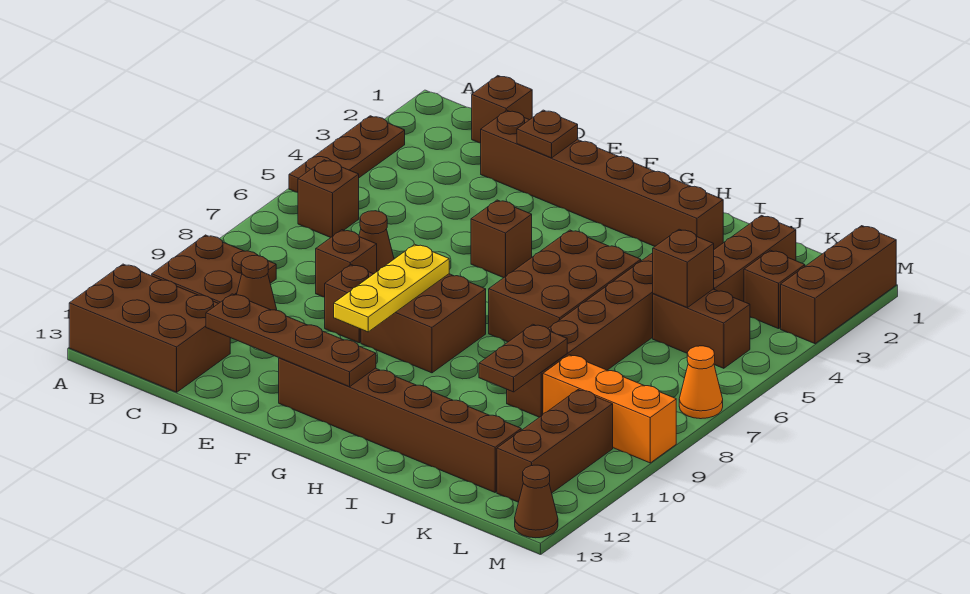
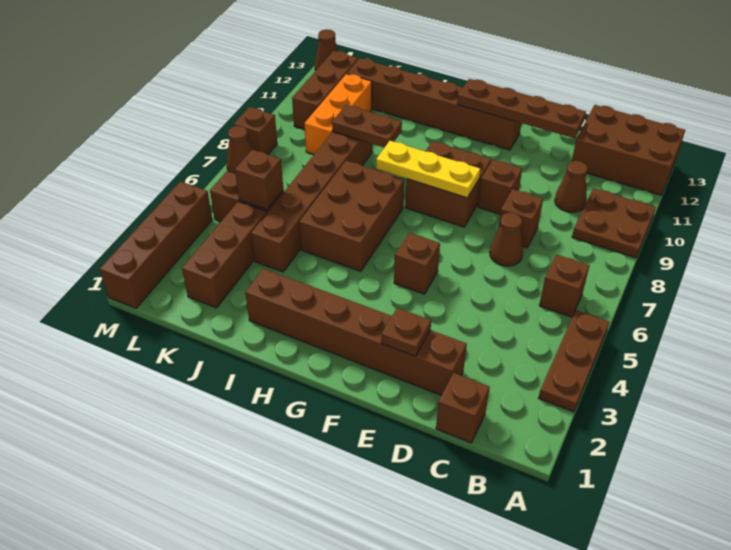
yellow plate F8:F10 level 2 -> yellow plate F8:H8 level 2
brown plate J9:J10 level 2 -> brown plate I9:J9 level 2
orange brick K9:M9 level 1 -> orange brick K9:K11 level 1
brown brick L3 level 1 -> brown brick M8 level 1
brown brick M1:M3 level 1 -> brown brick M1:M4 level 1
orange cone M7 level 1 -> brown cone M7 level 1

